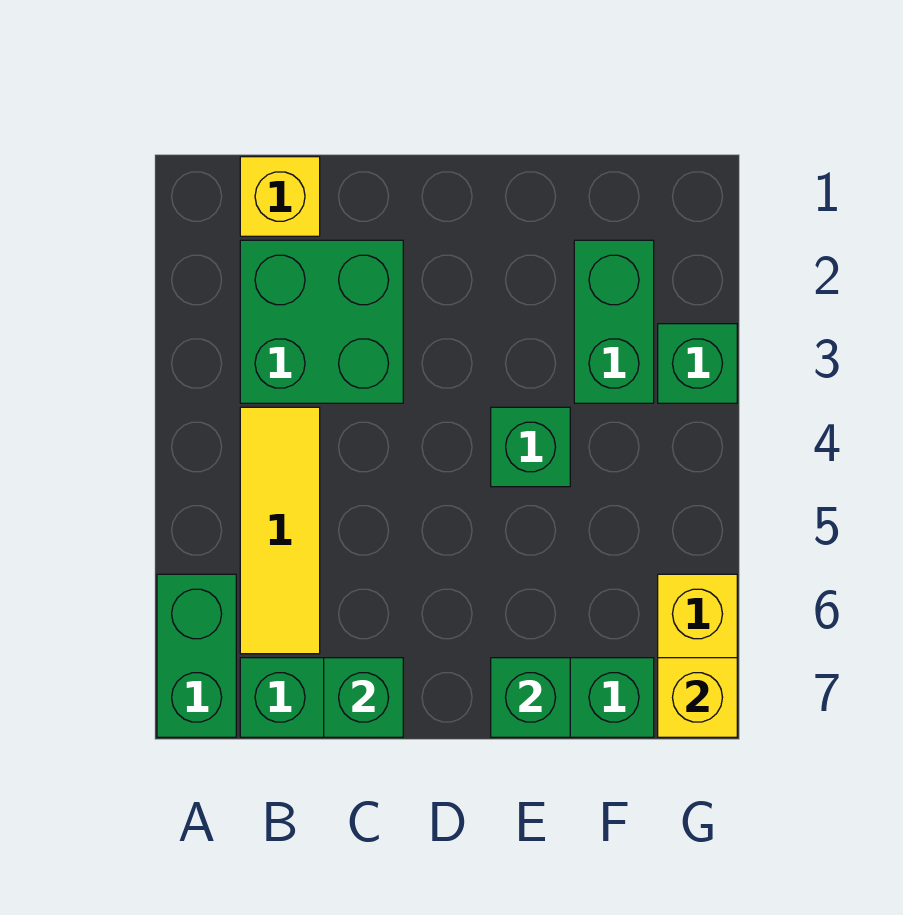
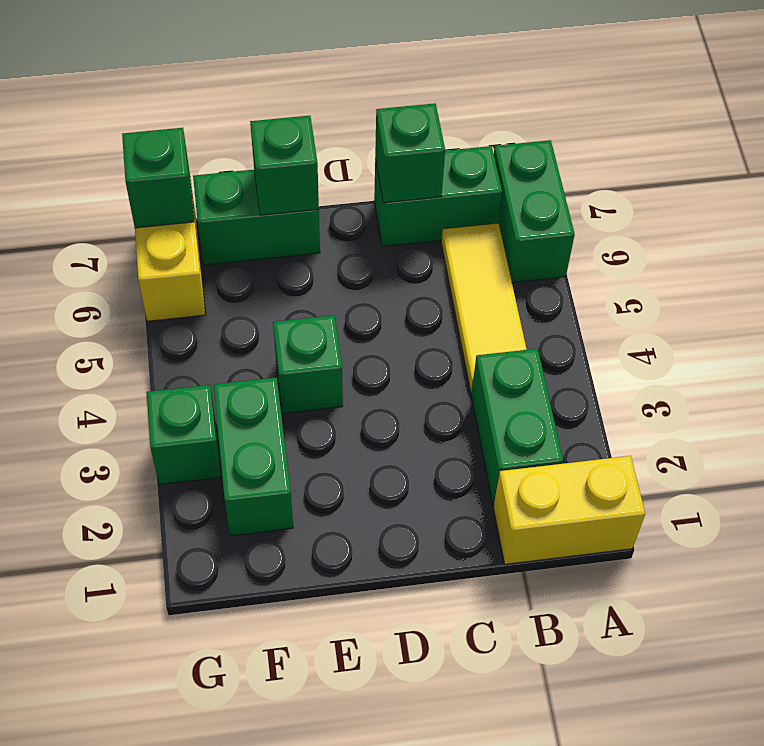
yellow brick B1 level 1 -> yellow brick A1:B1 level 1
green brick B2:C3 level 1 -> green brick B2:B3 level 1
yellow brick G7 level 2 -> green brick G7 level 2

